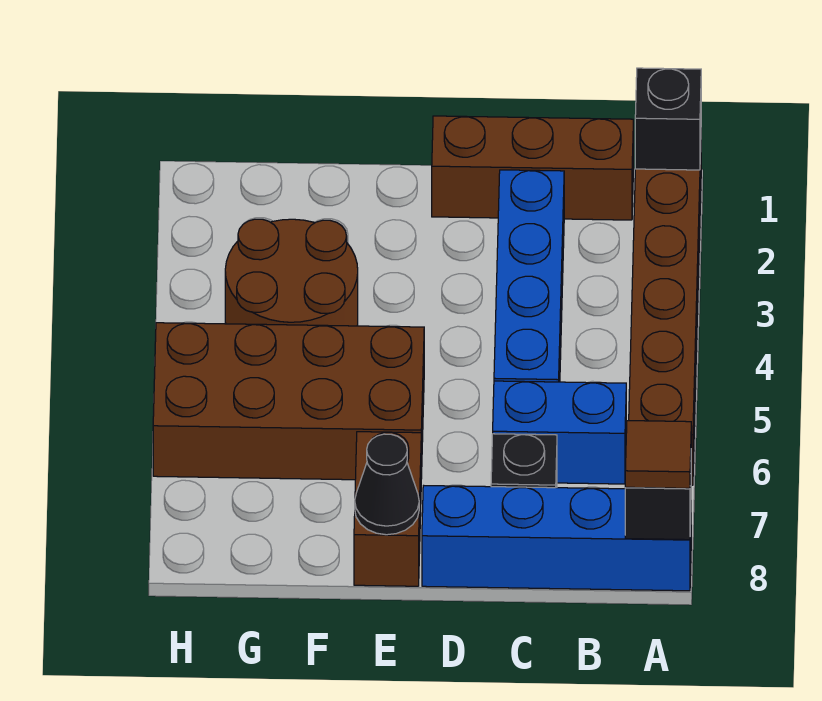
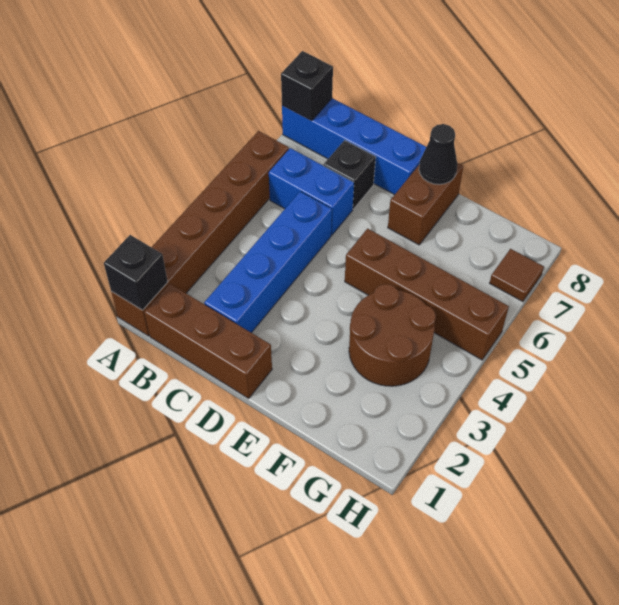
brown tile A8 level 3 -> brown tile H7 level 1
brown brick E5:H6 level 1 -> brown brick E5:H5 level 1

